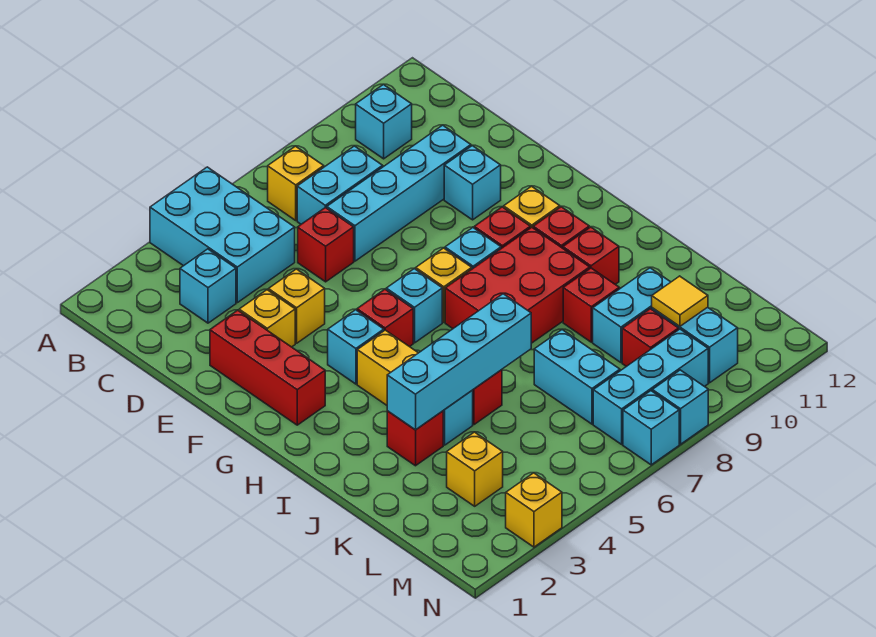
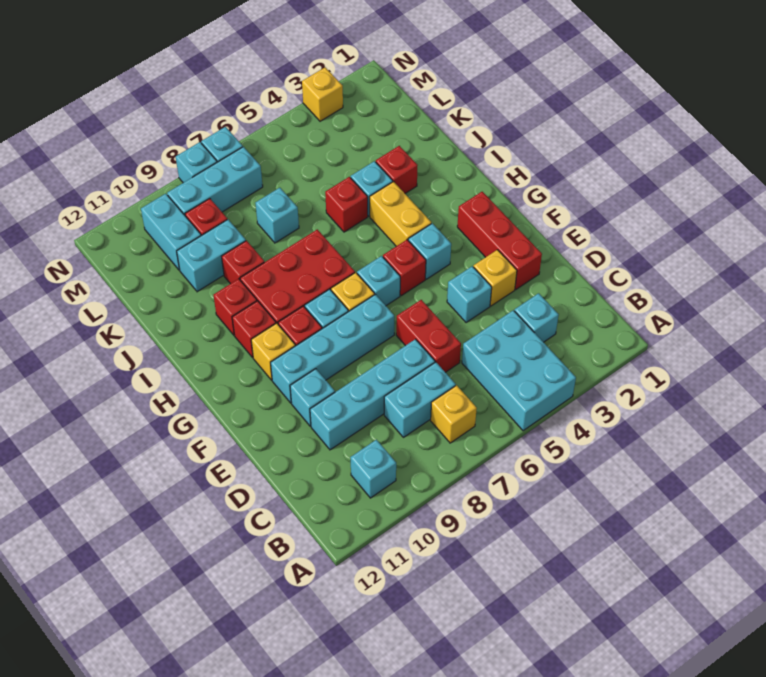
red brick D6 level 1 -> red brick D6:E6 level 1
yellow brick E4 level 1 -> cyan brick E4 level 1
cyan brick J3:J6 level 2 -> cyan brick F7:F10 level 1
cyan brick K7:L7 level 1 -> cyan brick K7 level 1
yellow brick L3 level 1 -> none
yellow tile L10 level 2 -> none

